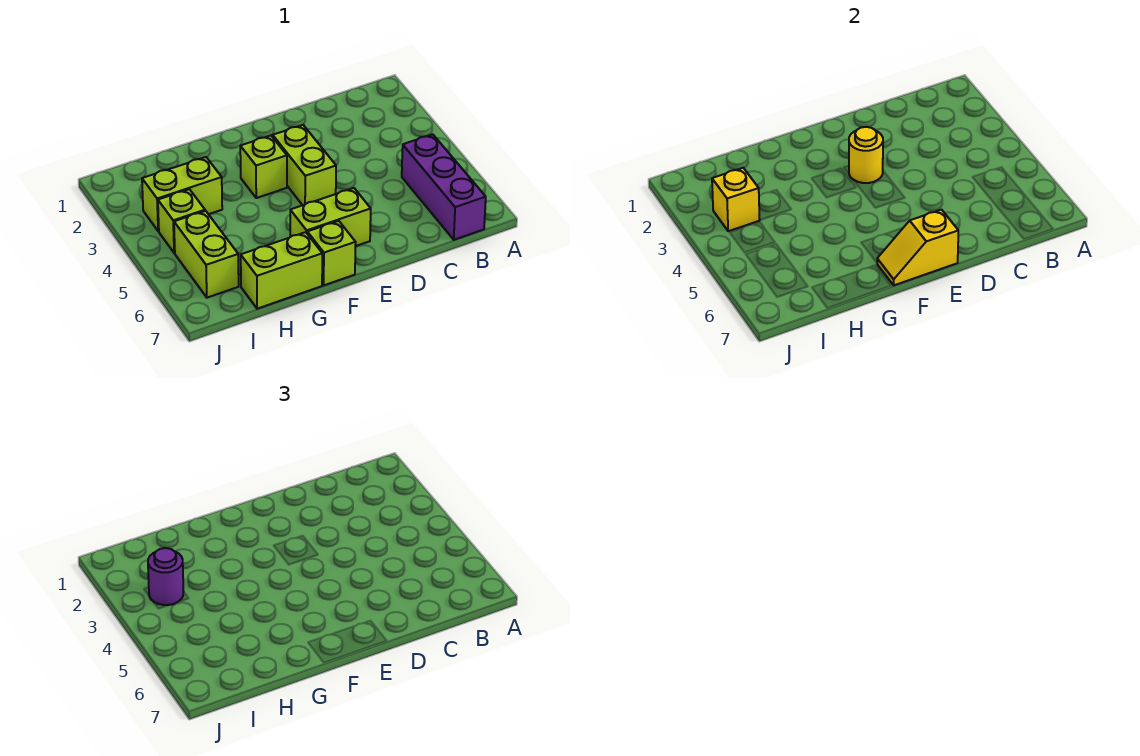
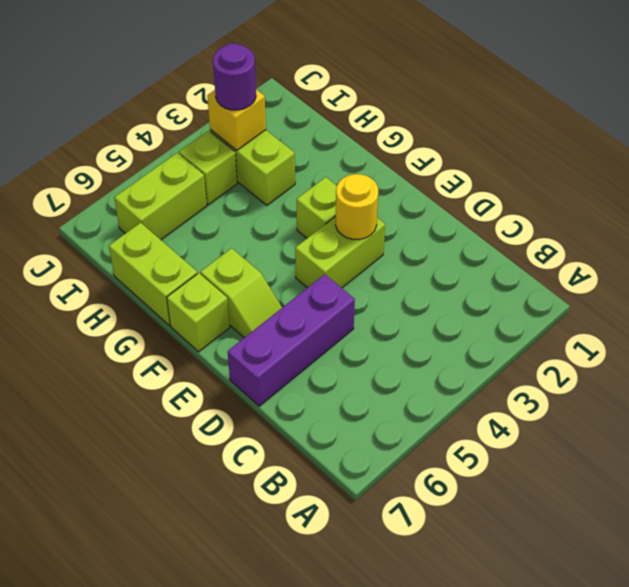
purple brick B5:B7 level 1 -> purple brick D5:D7 level 1
lime brick E6:F6 level 1 -> lime slope E6:F6 level 1 top F
yellow slope E7:F7 level 2 top E -> none

